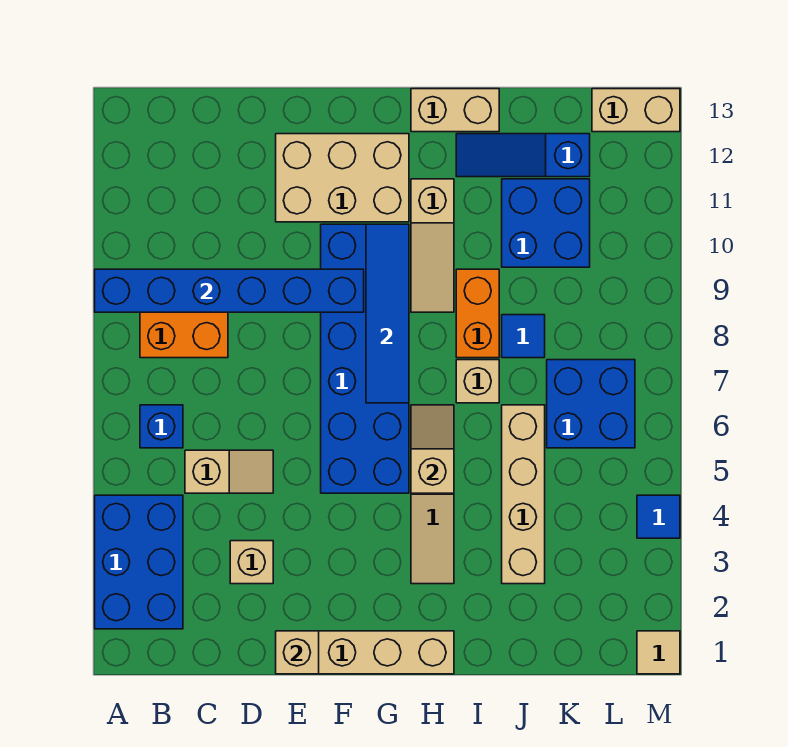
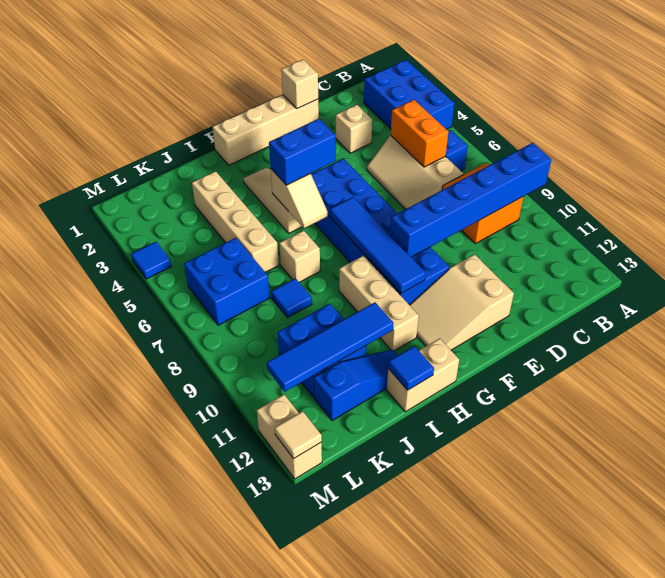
tan slope C5:D5 level 1 top C -> tan slope C5:D7 level 1 top C
tan brick E11:G12 level 1 -> tan slope E11:G12 level 1 top E
none -> blue brick G5:H5 level 3
tan slope H9:H11 level 1 top 11 -> tan brick H9:H11 level 1
orange brick I8:I9 level 1 -> orange brick C5:C6 level 2
none -> blue tile I11:L11 level 2
none -> blue tile I13 level 2
tan brick L13:M13 level 1 -> tan brick M12:M13 level 1
tan tile M1 level 1 -> tan tile M13 level 2

